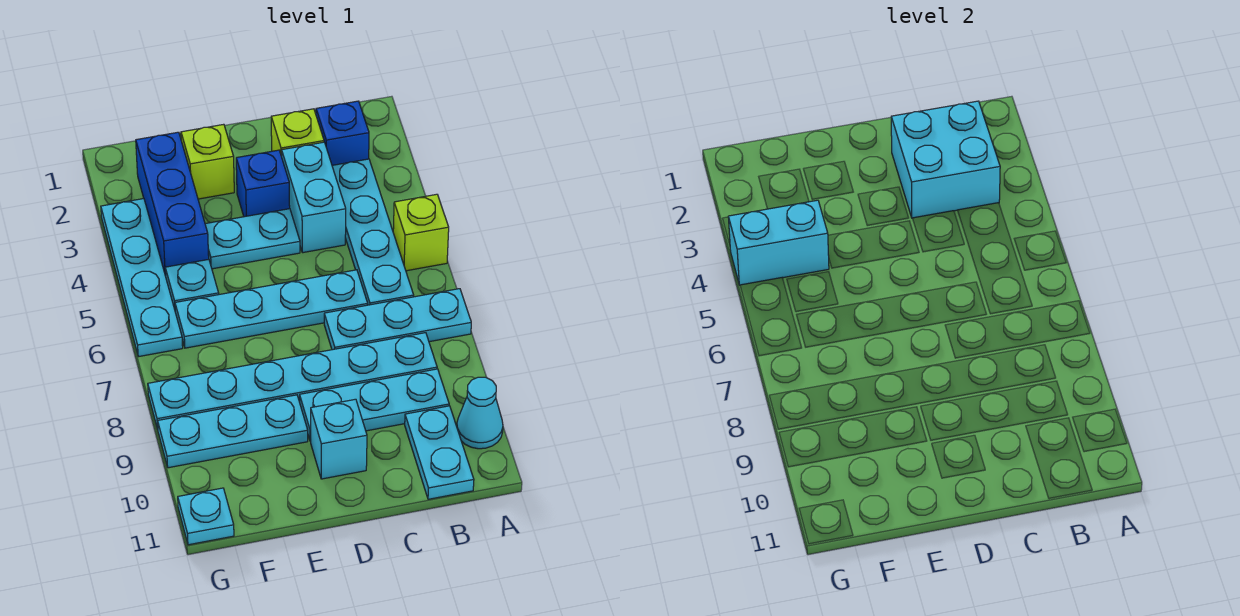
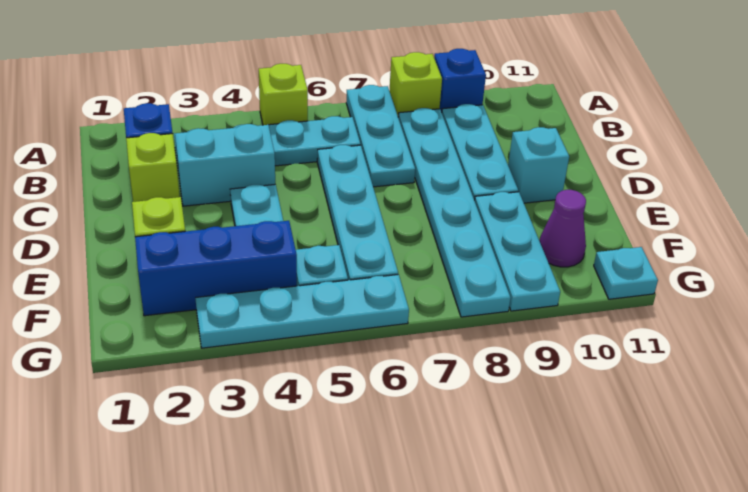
none -> lime brick A8 level 1
cyan cone A10 level 1 -> none
cyan brick B2:C3 level 2 -> none
cyan plate B10:B11 level 1 -> none
blue brick D3 level 1 -> blue brick A9 level 1
cyan brick F4:G4 level 2 -> none
none -> purple cone F10 level 1

